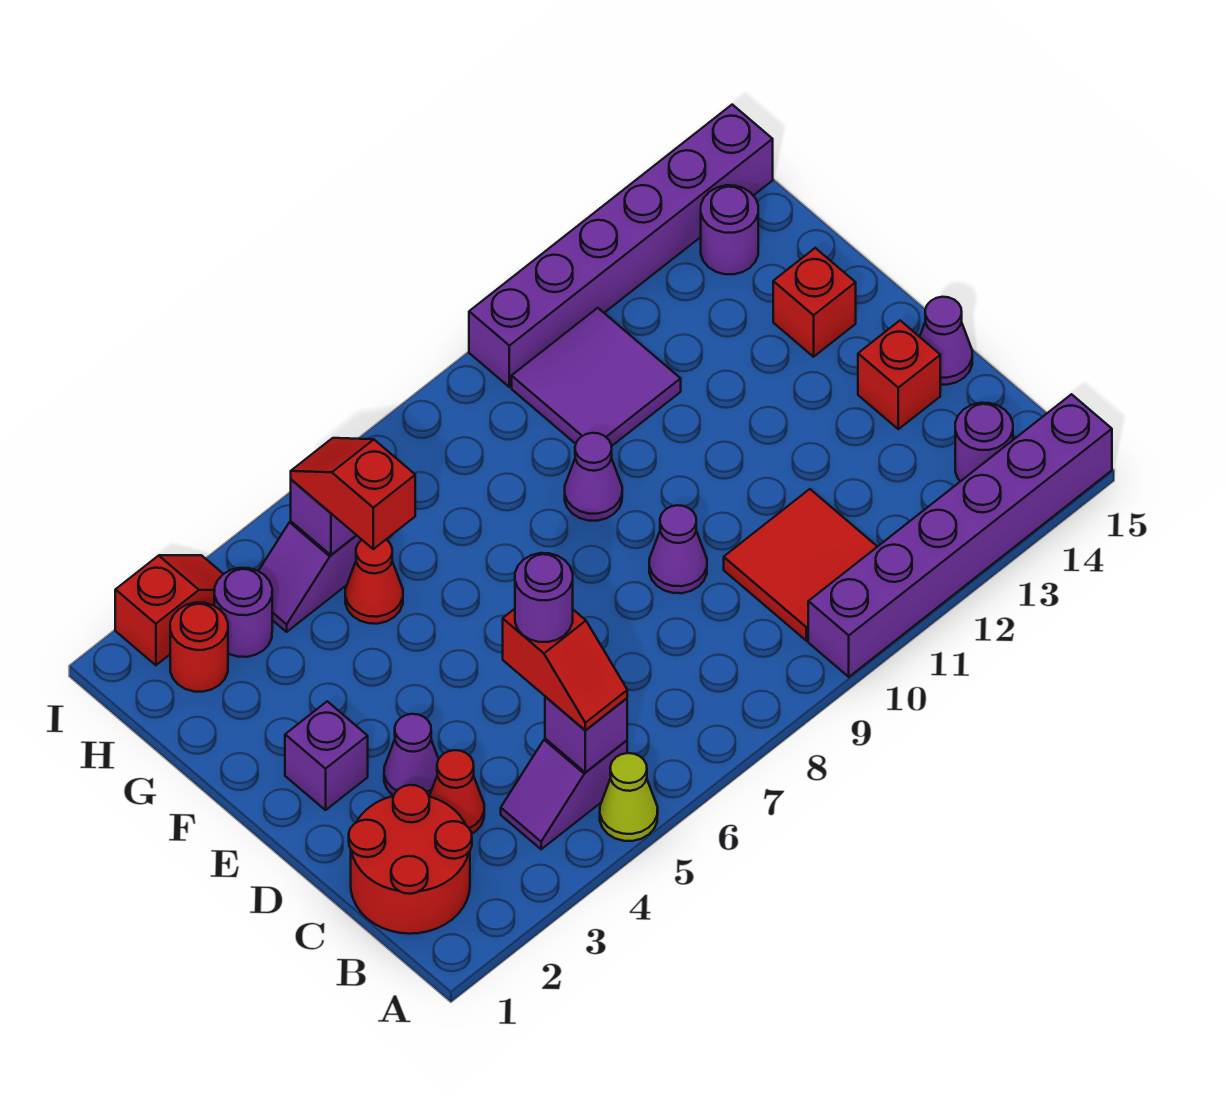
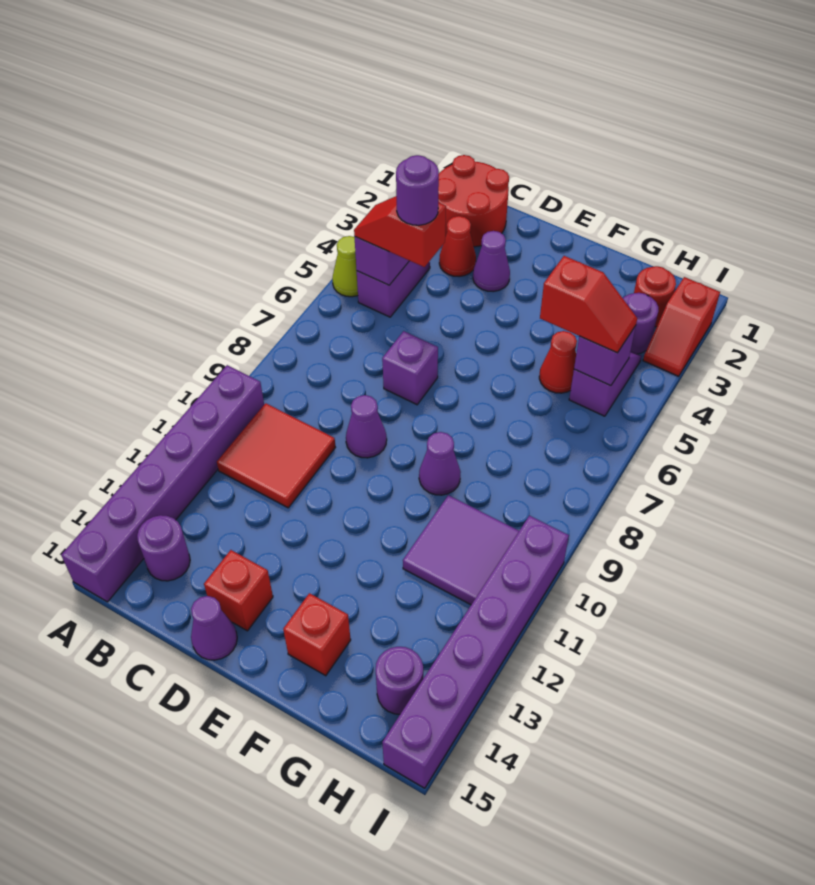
purple brick E2 level 1 -> purple brick D7 level 1

